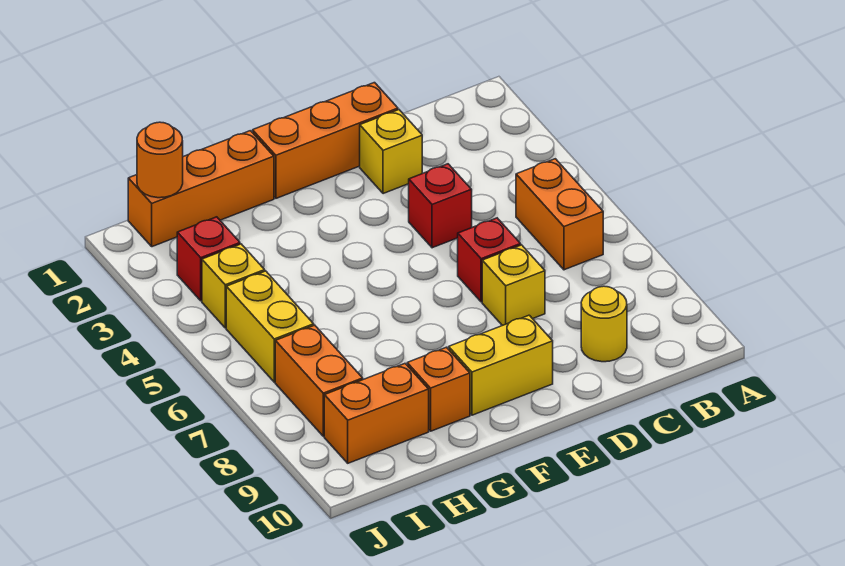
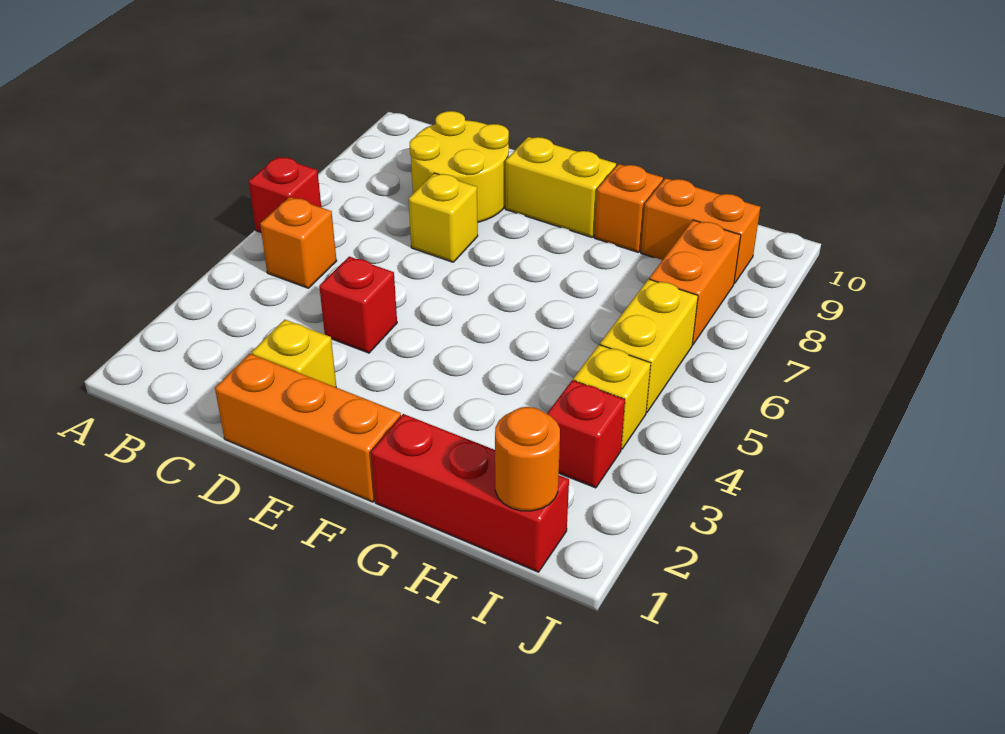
orange brick B5:B6 level 1 -> orange brick B5 level 1
yellow round brick C9 level 1 -> yellow round brick C8:D9 level 1
red brick D6 level 1 -> red brick A6 level 1
orange brick G1:I1 level 1 -> red brick G1:I1 level 1

